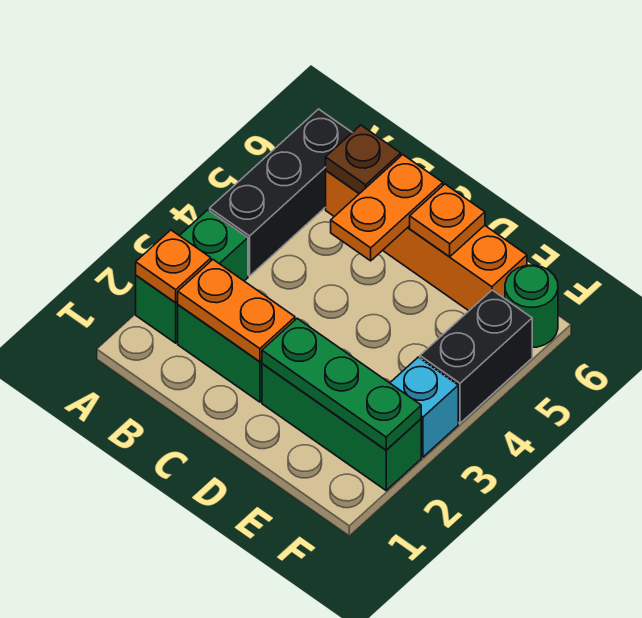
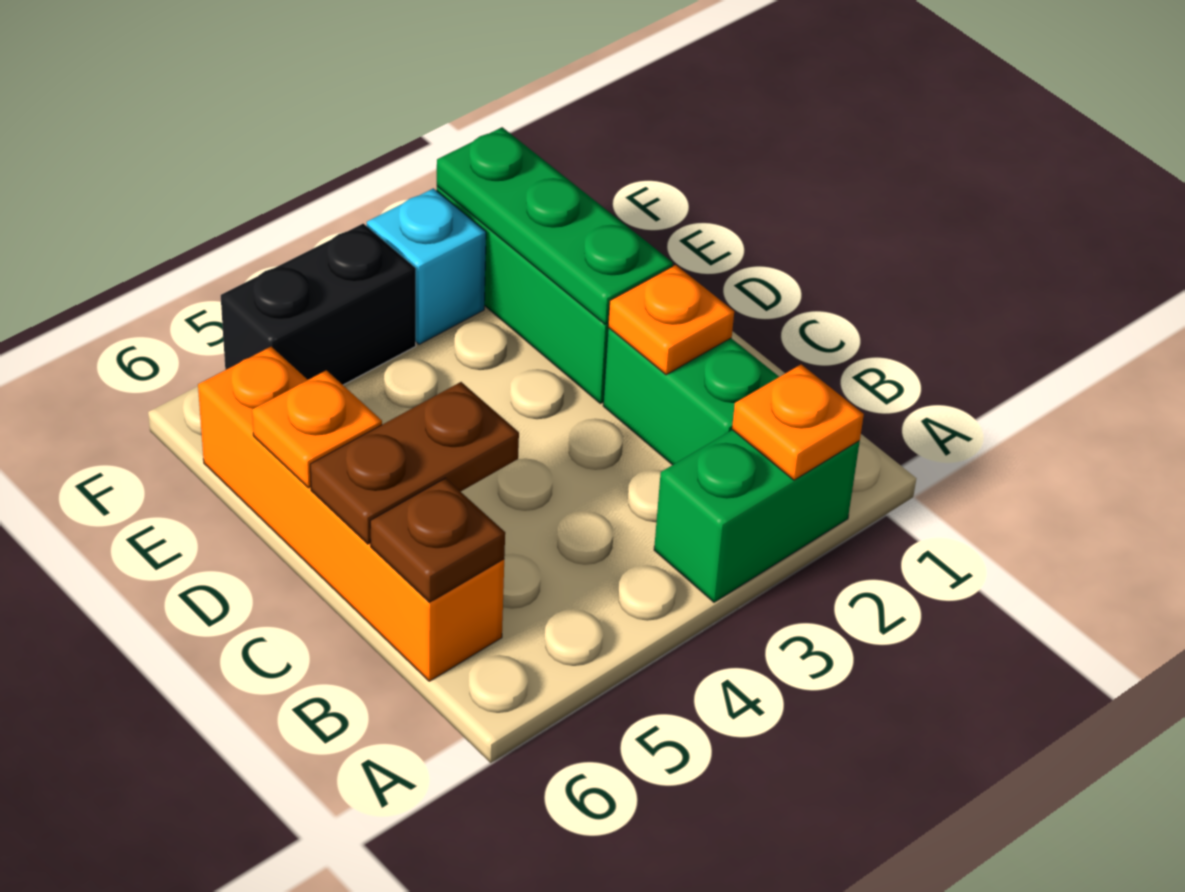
black brick A4:A6 level 1 -> none
orange plate B2:C2 level 2 -> orange plate C2 level 2
orange plate C5:C6 level 2 -> brown plate C5:C6 level 2
green round brick F6 level 1 -> none

